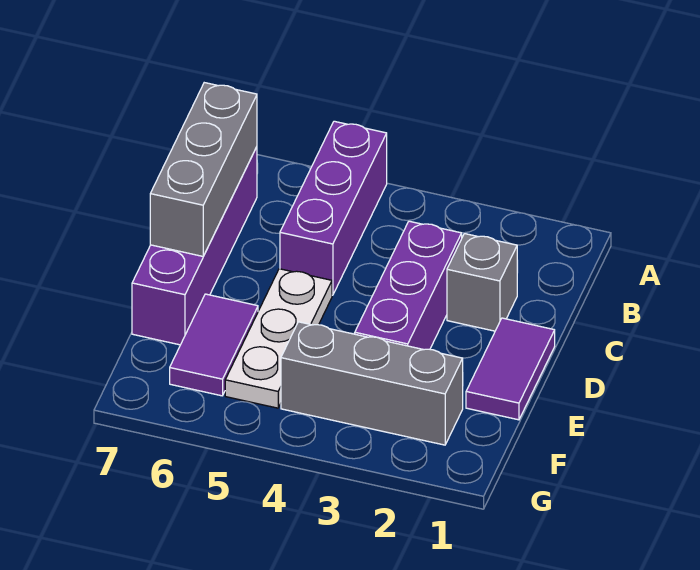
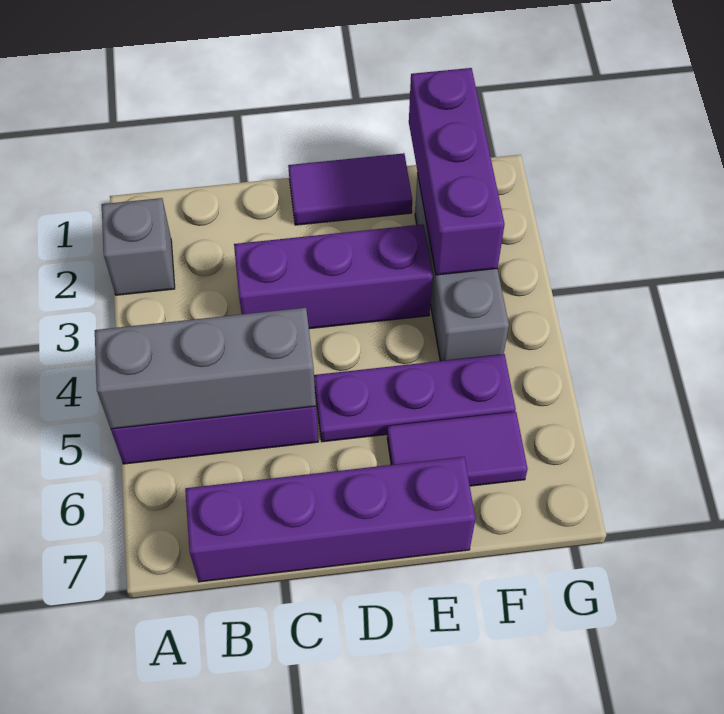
grey brick B7:D7 level 2 -> grey brick A5:C5 level 2
grey brick C2 level 1 -> grey brick A2 level 1
white plate D5:F5 level 1 -> purple plate D5:F5 level 1
none -> purple brick F1:F3 level 2

